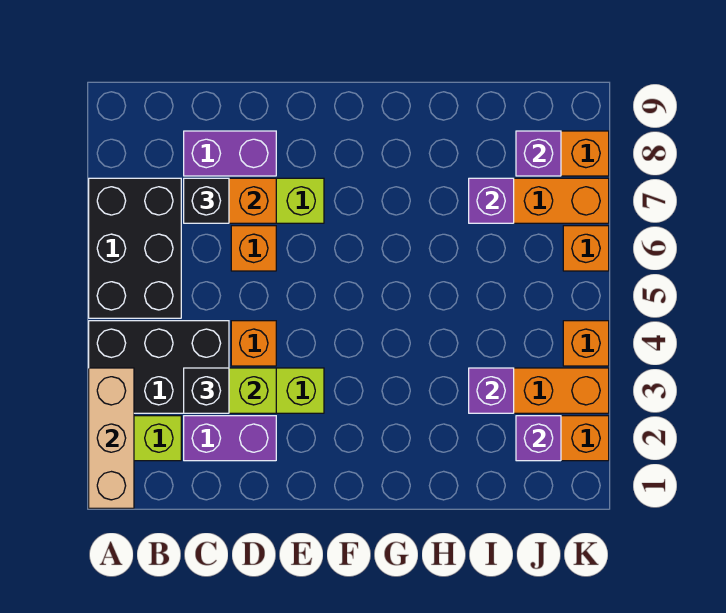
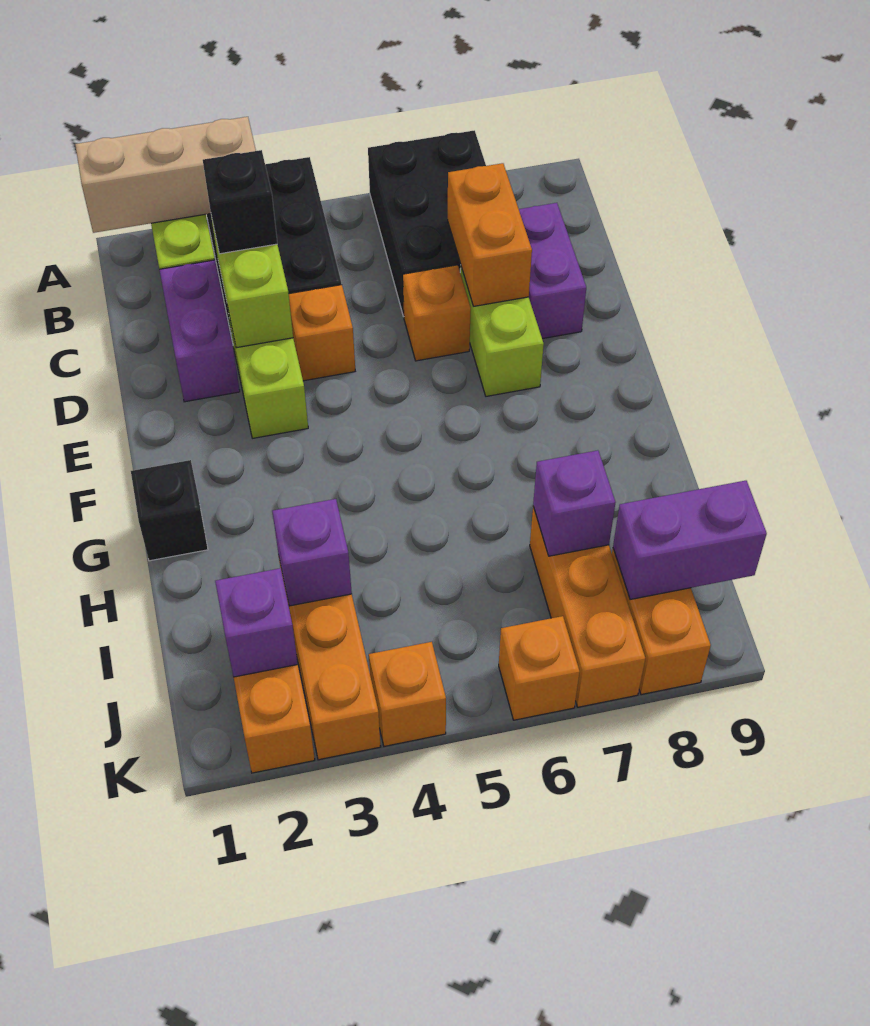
black brick A5:B7 level 1 -> black brick A6:C7 level 1
black brick C7 level 3 -> black brick G1 level 1
purple brick J8 level 2 -> purple brick J8:J9 level 2

